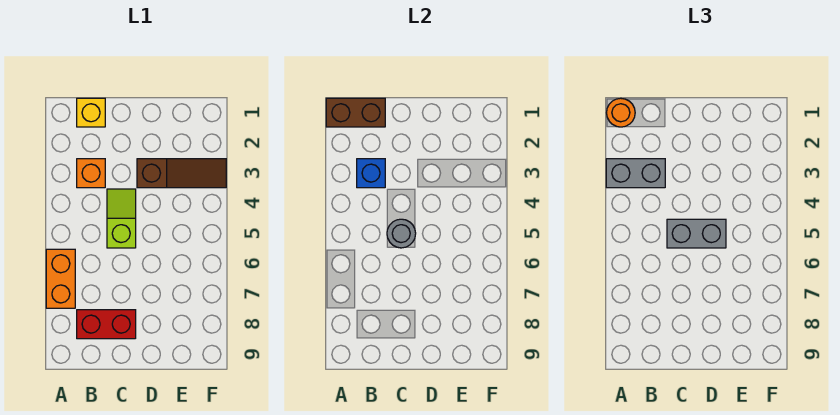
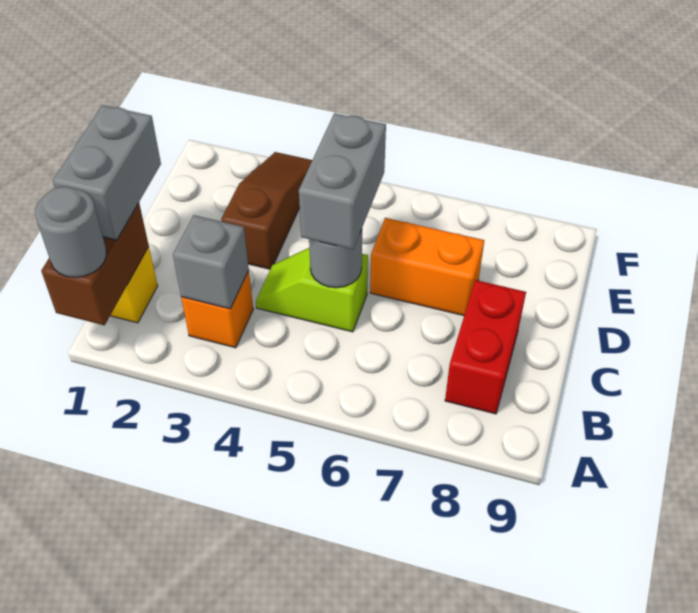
orange round brick A1 level 3 -> grey round brick A1 level 3
grey brick A3:B3 level 3 -> grey brick B1:C1 level 3
orange brick A6:A7 level 1 -> orange brick D6:D7 level 1
blue brick B3 level 2 -> grey brick B3 level 2

